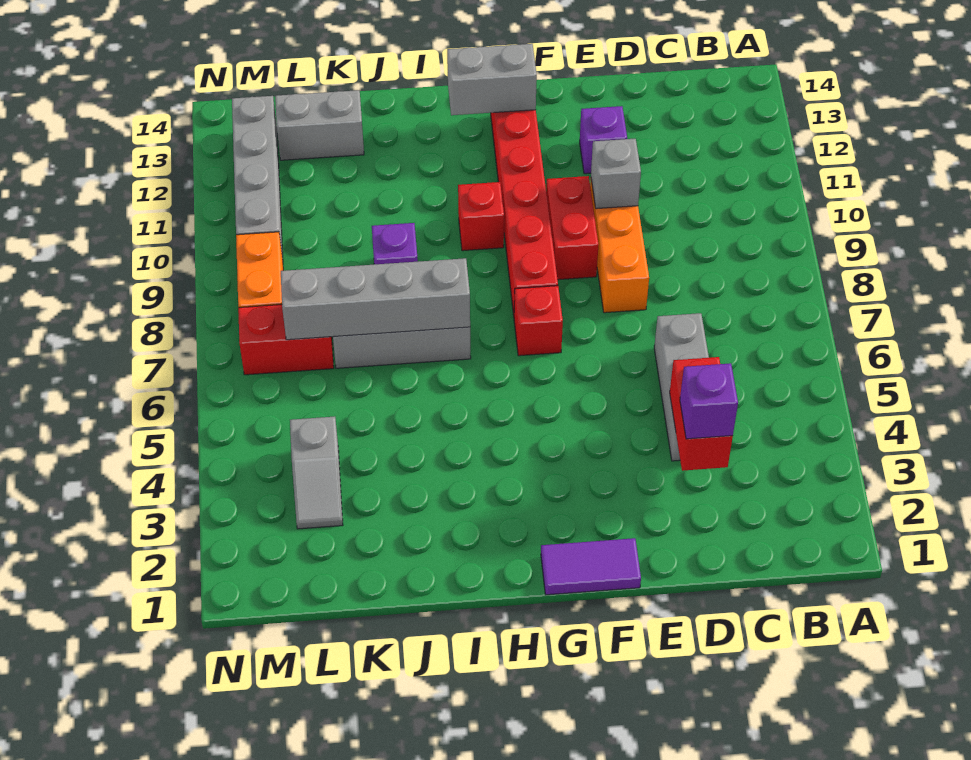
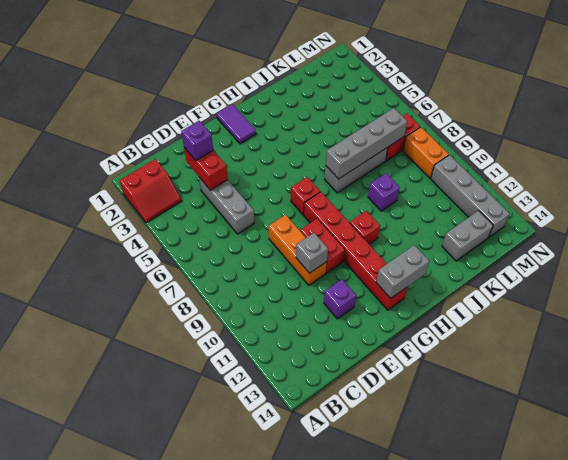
none -> red slope A2:B3 level 1 top 2
purple tile F1:G1 level 1 -> purple tile G1:G2 level 1
grey slope L3:L4 level 1 top 4 -> none

